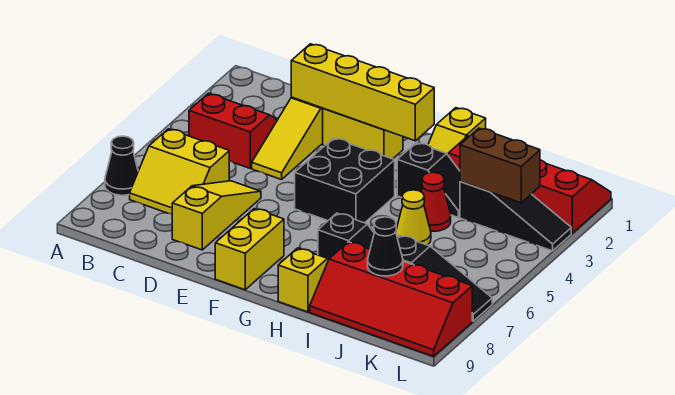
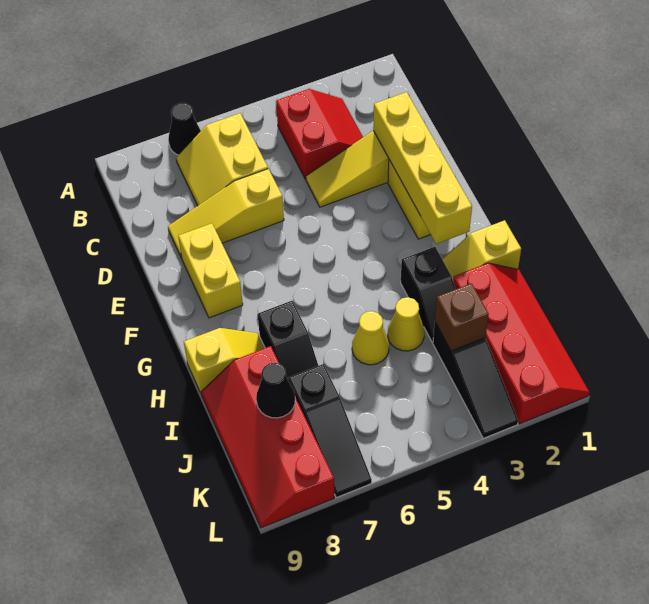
yellow slope D6:D8 level 1 top 8 -> yellow slope D6:D8 level 1 top 6
black brick F4:G5 level 1 -> none
yellow brick F8:F9 level 1 -> yellow brick E8:F8 level 1
red cone I4 level 1 -> yellow cone I4 level 1
brown brick J3:K3 level 2 -> brown brick J3 level 2

